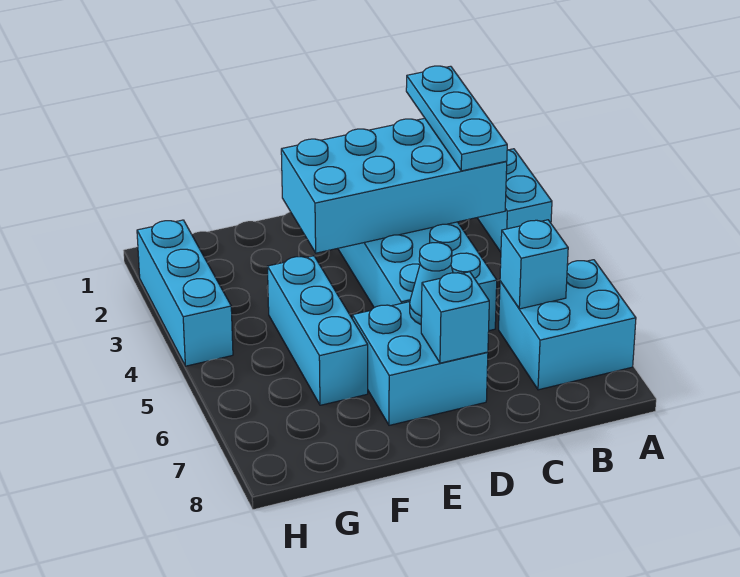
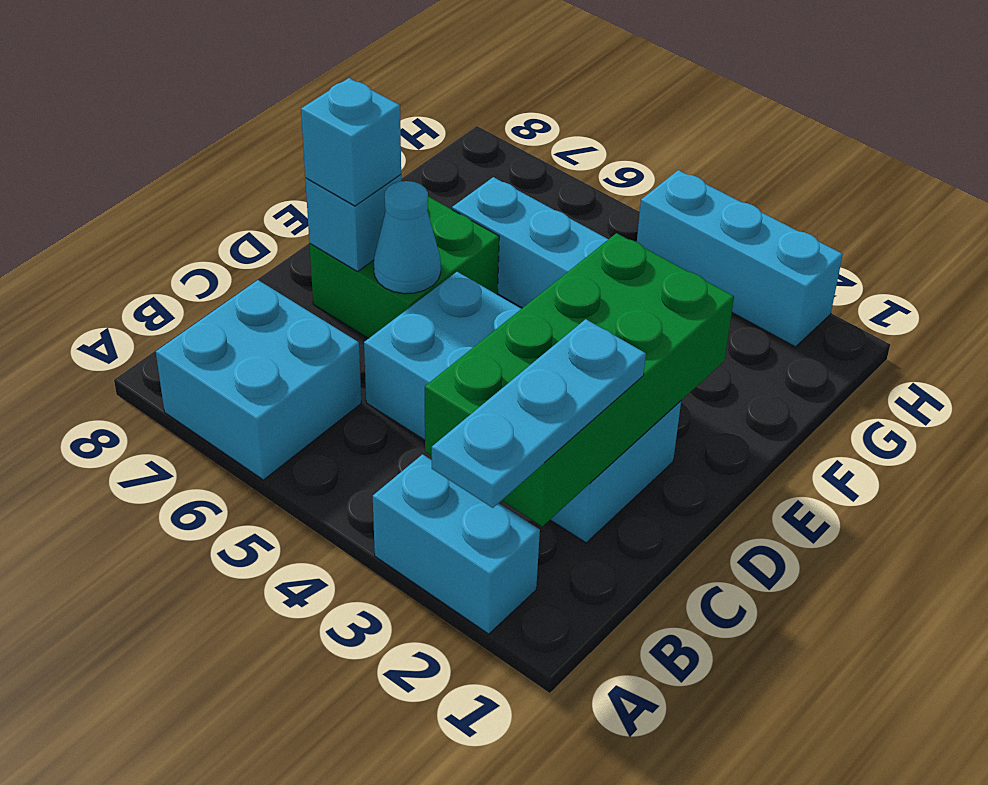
cyan plate B1:B3 level 3 -> cyan plate A2:C2 level 3
cyan brick B2:E3 level 2 -> green brick B2:E3 level 2
cyan brick B6 level 2 -> cyan brick D7 level 3
cyan brick D6:E7 level 1 -> green brick D6:E7 level 1

